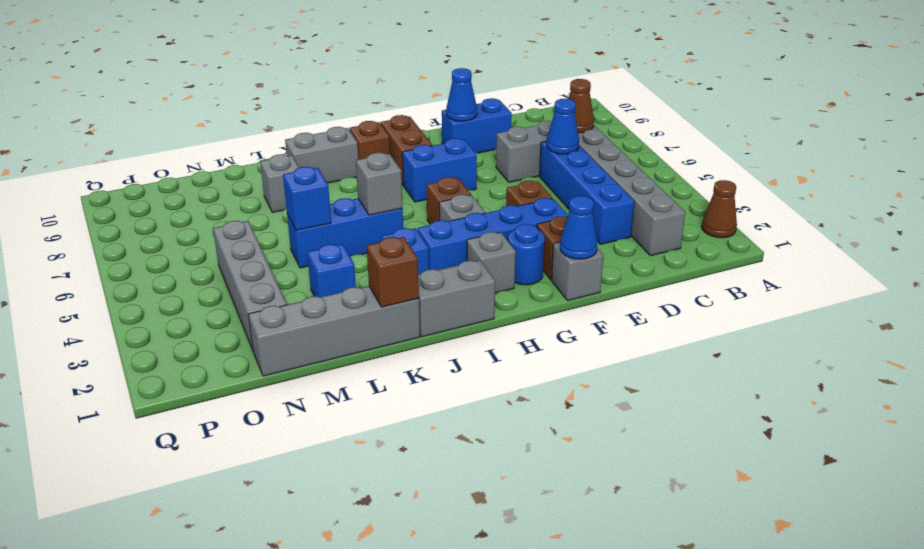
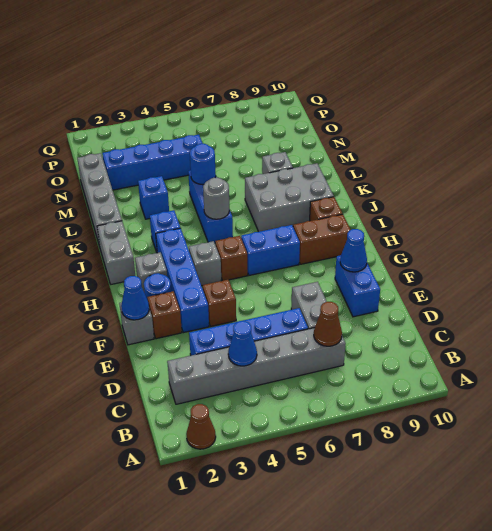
blue cone D6 level 2 -> blue cone C4 level 2
blue brick G7:H7 level 1 -> blue brick H6:H7 level 1
grey brick J5 level 2 -> grey round brick J5 level 2
grey brick J9:K9 level 1 -> grey brick J7:K9 level 1
brown brick K1 level 2 -> none
blue brick L5 level 2 -> blue round brick L5 level 2
grey brick N2:N5 level 1 -> blue brick N2:N5 level 1

